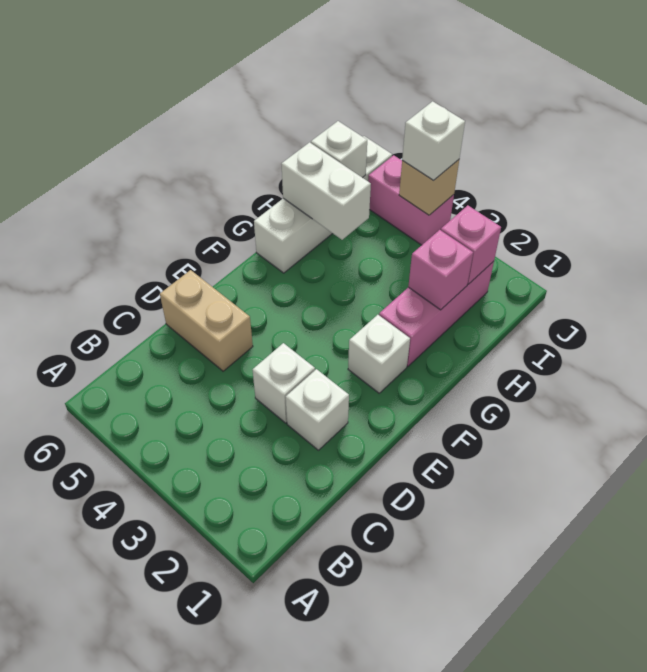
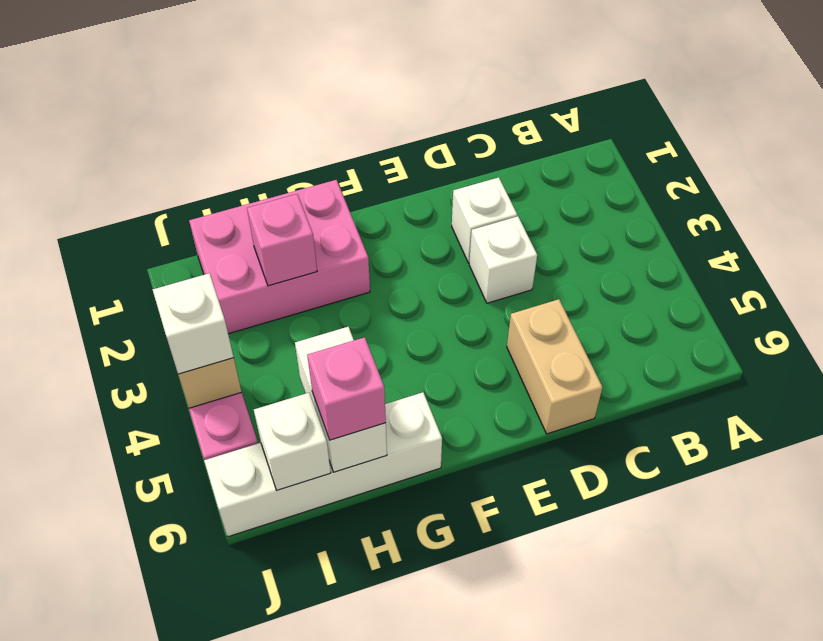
white brick F2 level 1 -> none
pink brick G2:I2 level 1 -> pink brick G1:I2 level 1
pink brick I2 level 2 -> pink brick H6 level 3

